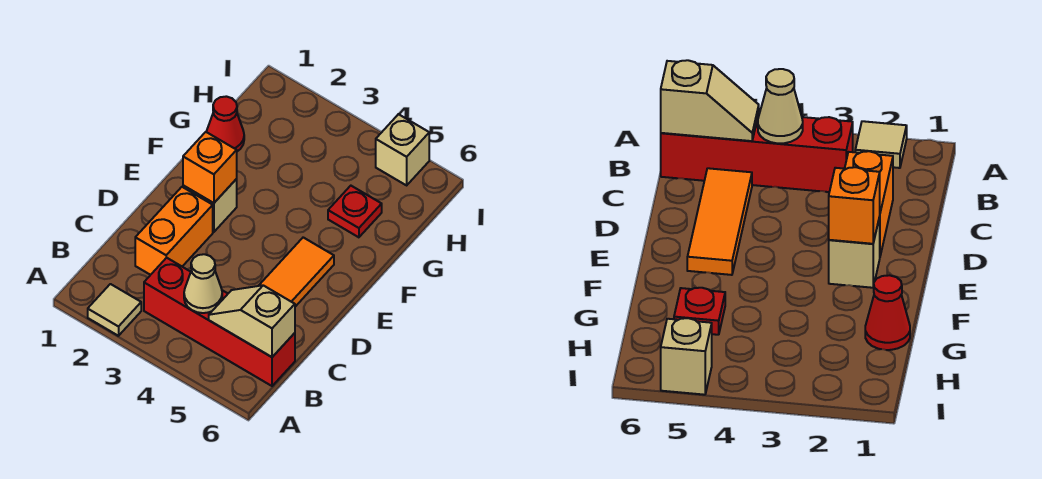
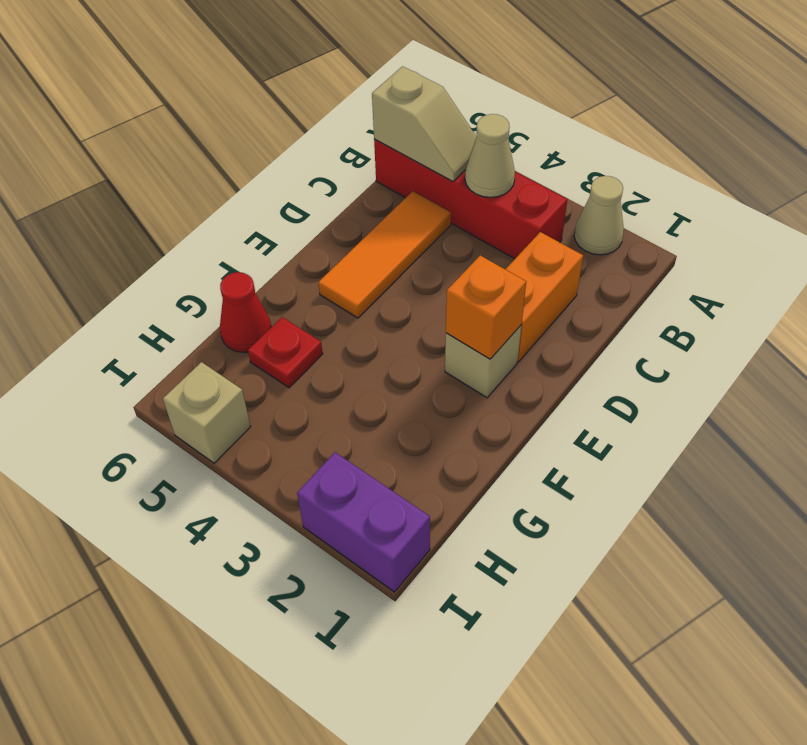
tan tile A2 level 1 -> tan cone A2 level 1
red cone G1 level 1 -> red cone G6 level 1
none -> purple brick I1:I2 level 1

